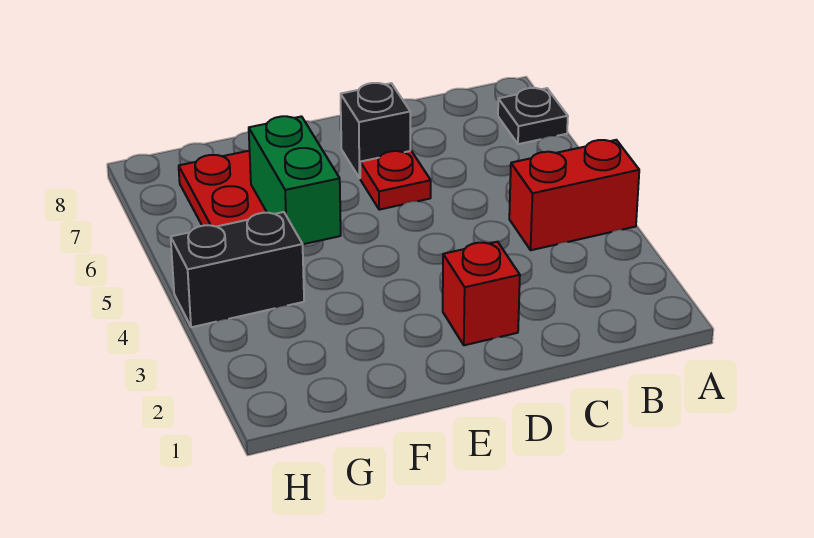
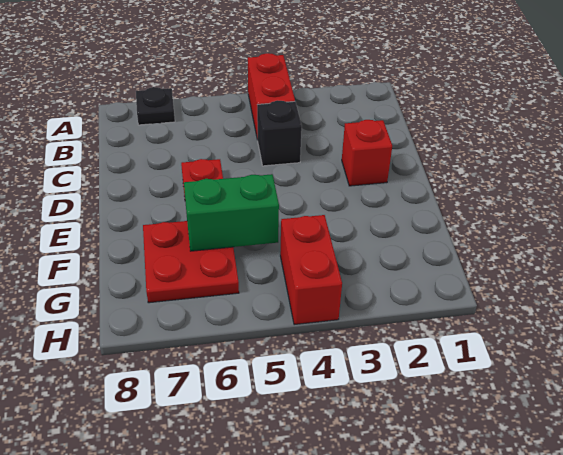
black brick D7 level 1 -> black brick C4 level 1
black brick G4:H4 level 1 -> red brick G4:H4 level 1

